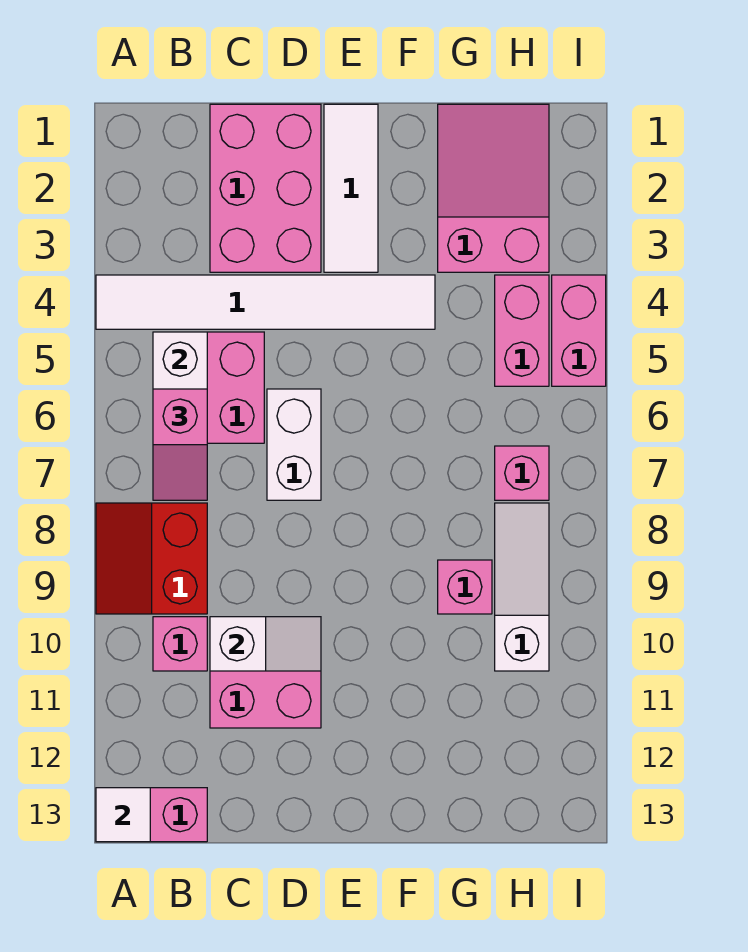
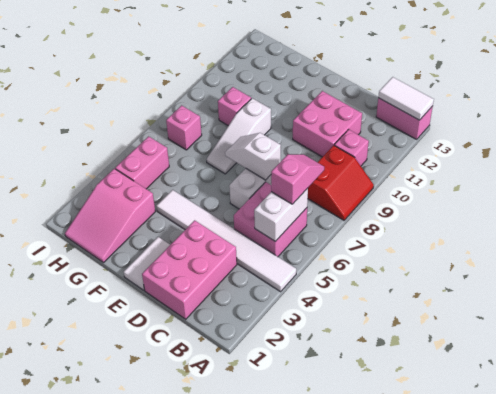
white tile A13 level 2 -> white tile A13:B13 level 2
white slope C10:D10 level 2 top C -> white slope D7:E7 level 2 top D
white tile E1:E3 level 1 -> white tile E1:E2 level 1
white slope H8:H10 level 1 top 10 -> white slope F7:F9 level 1 top 9
pink brick I4:I5 level 1 -> none

